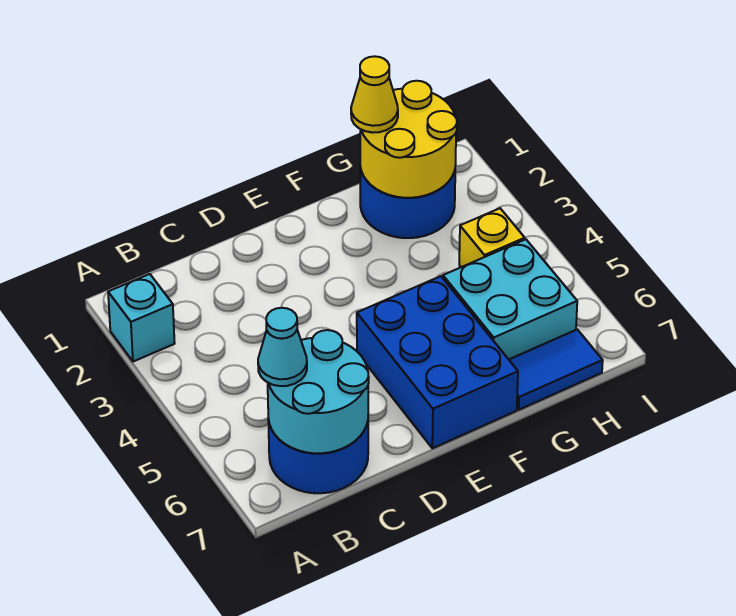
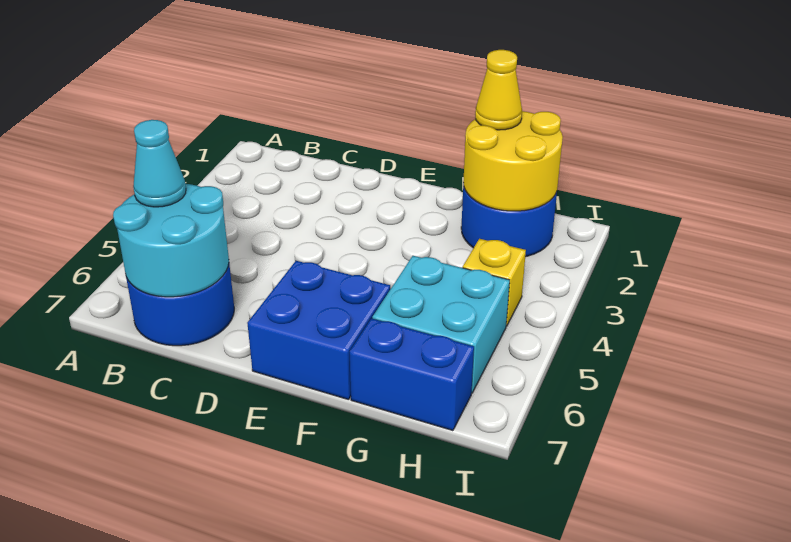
cyan brick A2 level 1 -> none
blue brick E5:F7 level 1 -> blue brick E6:F7 level 1
blue tile G7:H7 level 1 -> blue brick G7:H7 level 1

